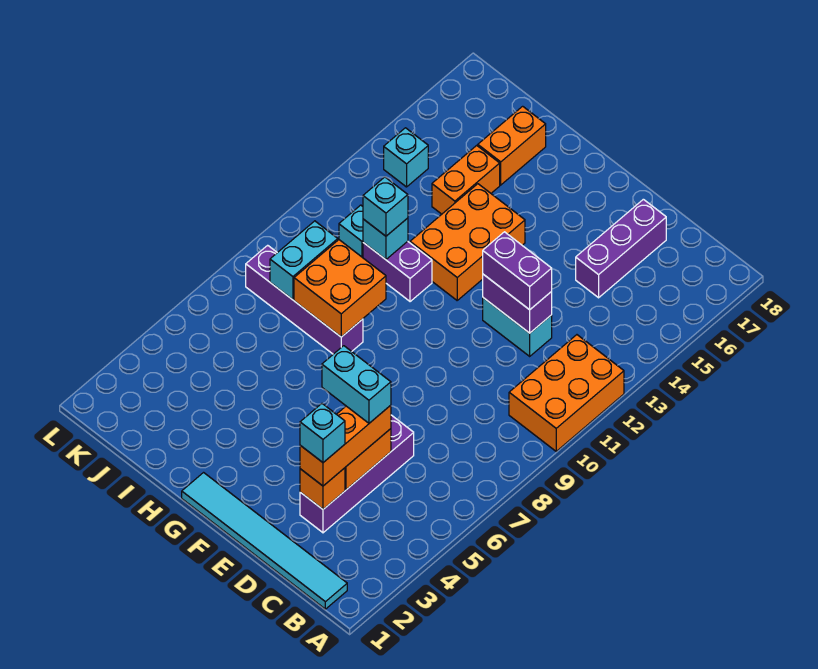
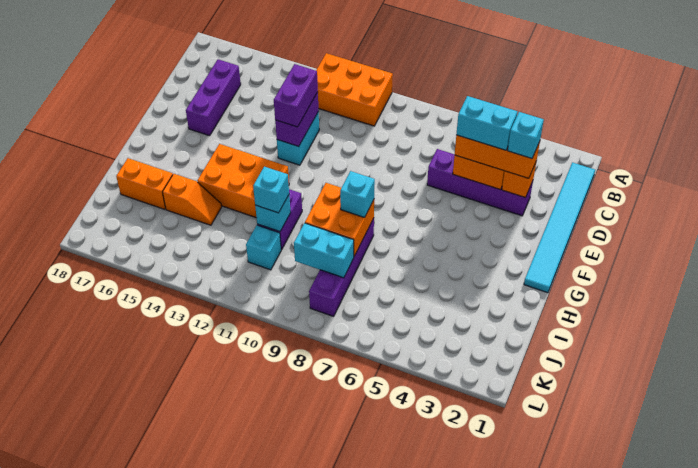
cyan brick D5:E5 level 4 -> cyan brick D4:D5 level 4
purple brick D15:D17 level 1 -> purple brick C16:E16 level 1
orange brick I14:I15 level 1 -> orange slope I14:I15 level 1 top 15
cyan brick K14 level 1 -> cyan brick H8 level 3

